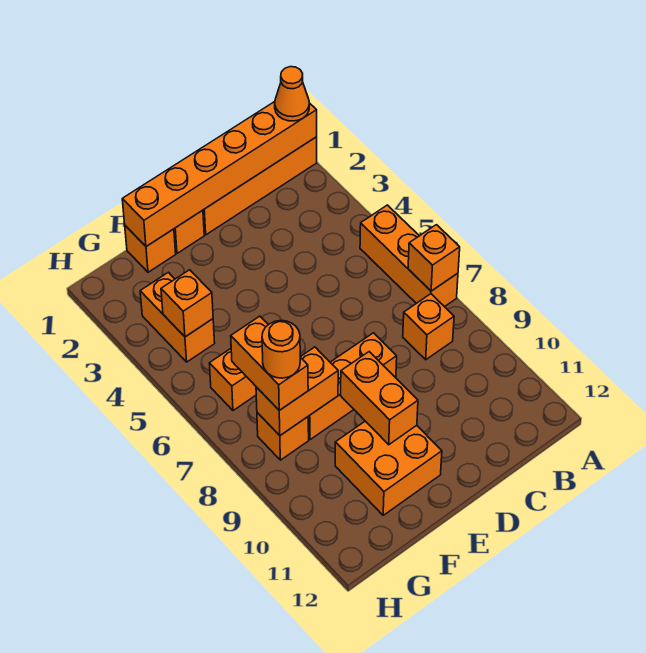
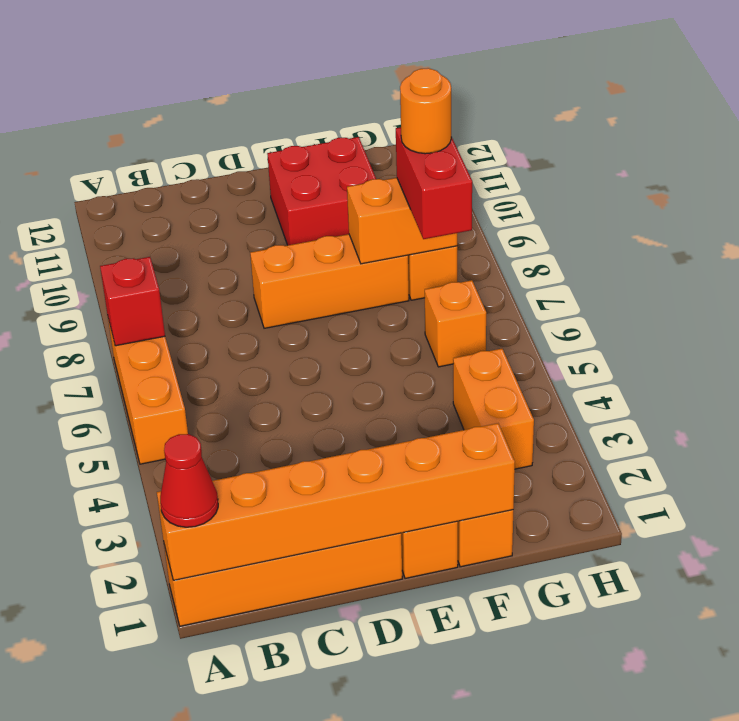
orange cone A1 level 3 -> red cone A1 level 3
orange brick A7 level 2 -> red brick A7 level 2
orange brick B8 level 1 -> none
orange brick E9:E10 level 2 -> none
orange brick E10:F11 level 1 -> red brick E10:F11 level 1
orange brick G4 level 2 -> none
orange brick G7:G8 level 3 -> red brick G7:G8 level 3

